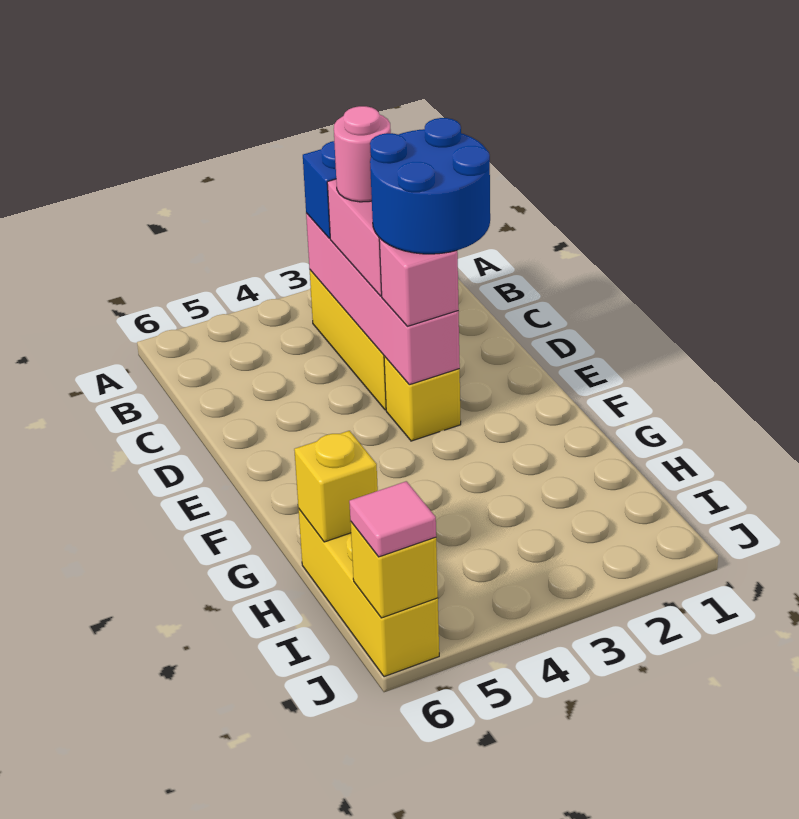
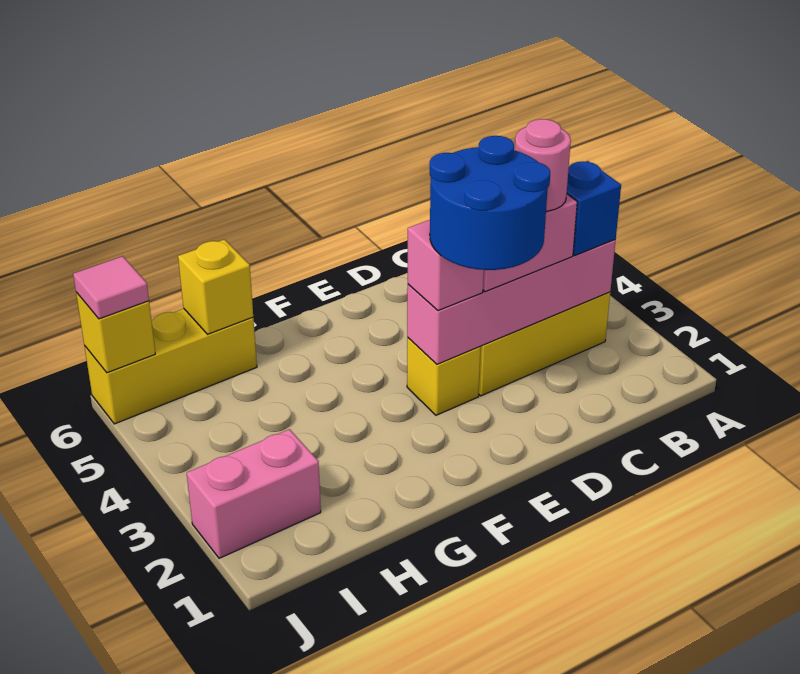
none -> pink brick I2:J2 level 1

